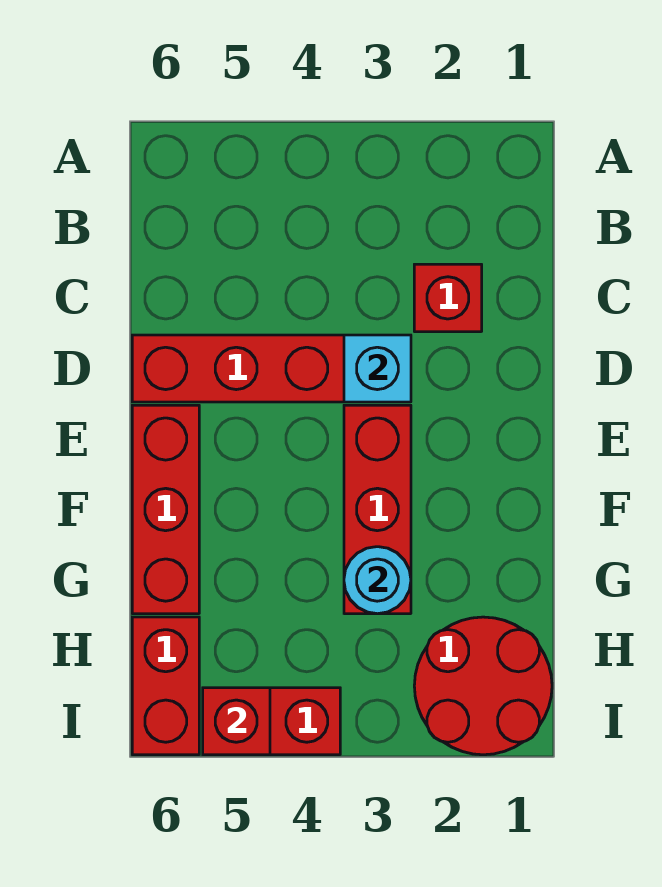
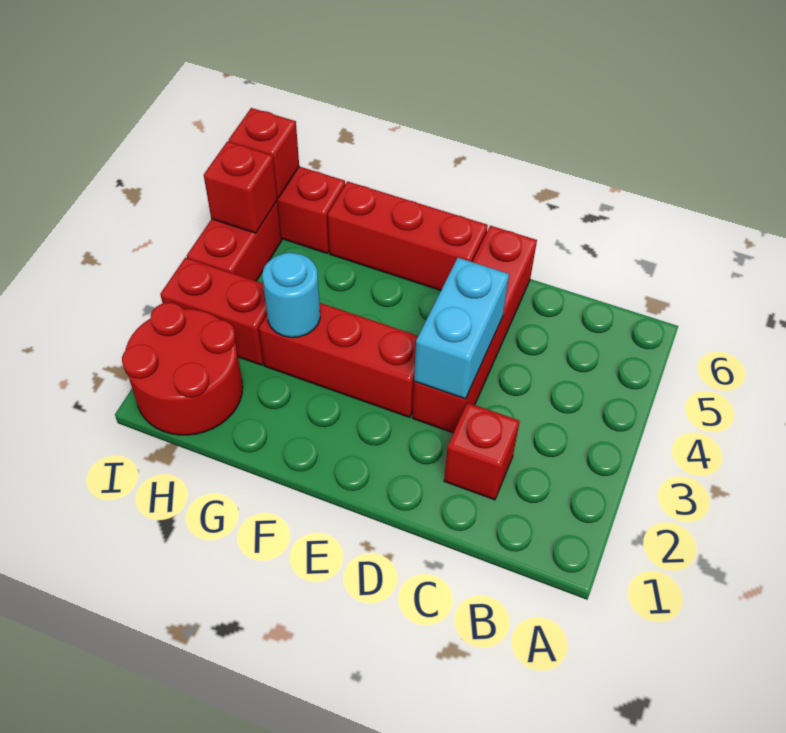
cyan brick D3 level 2 -> cyan brick D3:D4 level 2
none -> red brick H3:I3 level 1
none -> red brick I6 level 2

